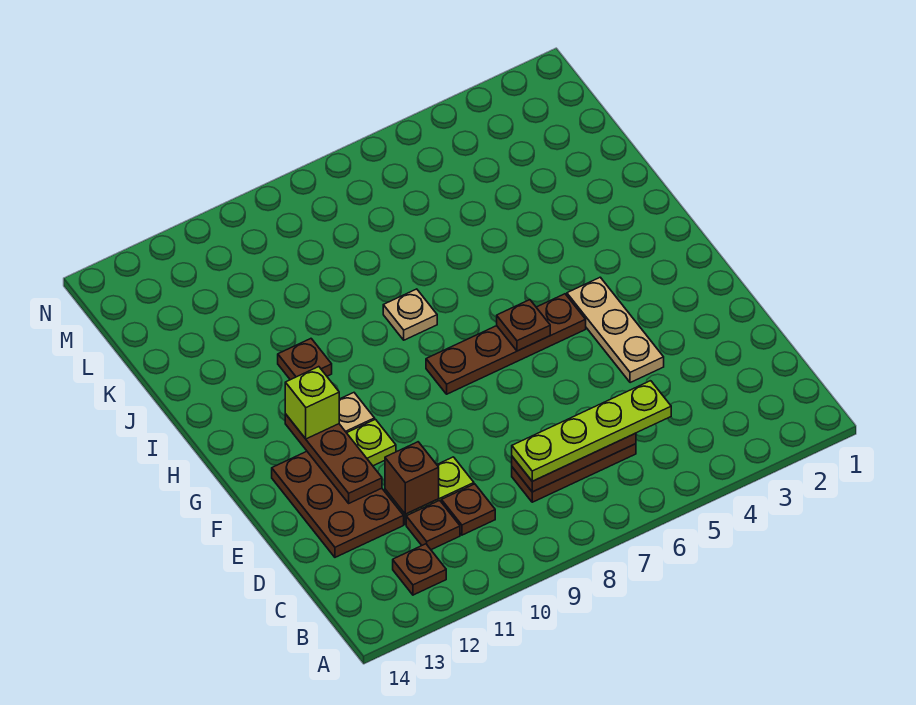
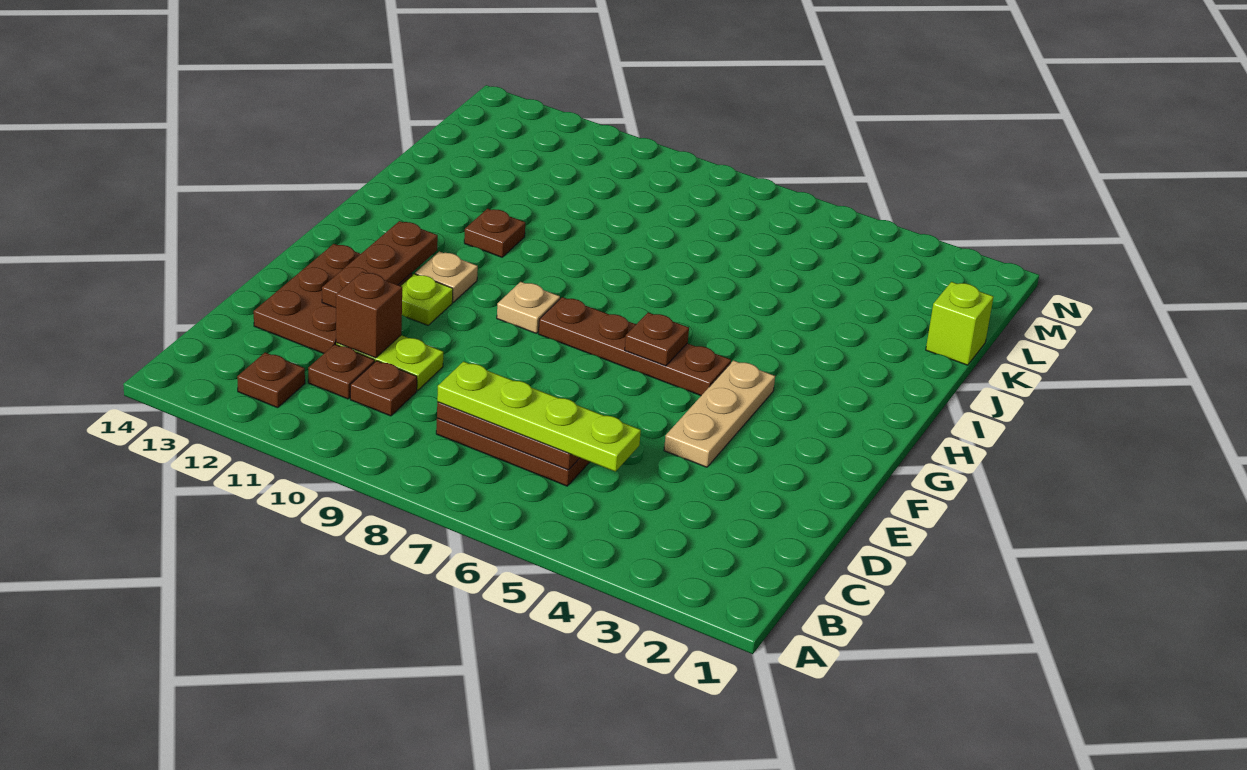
lime brick G12 level 3 -> lime brick K1 level 1
tan plate I8 level 1 -> tan plate G9 level 1

